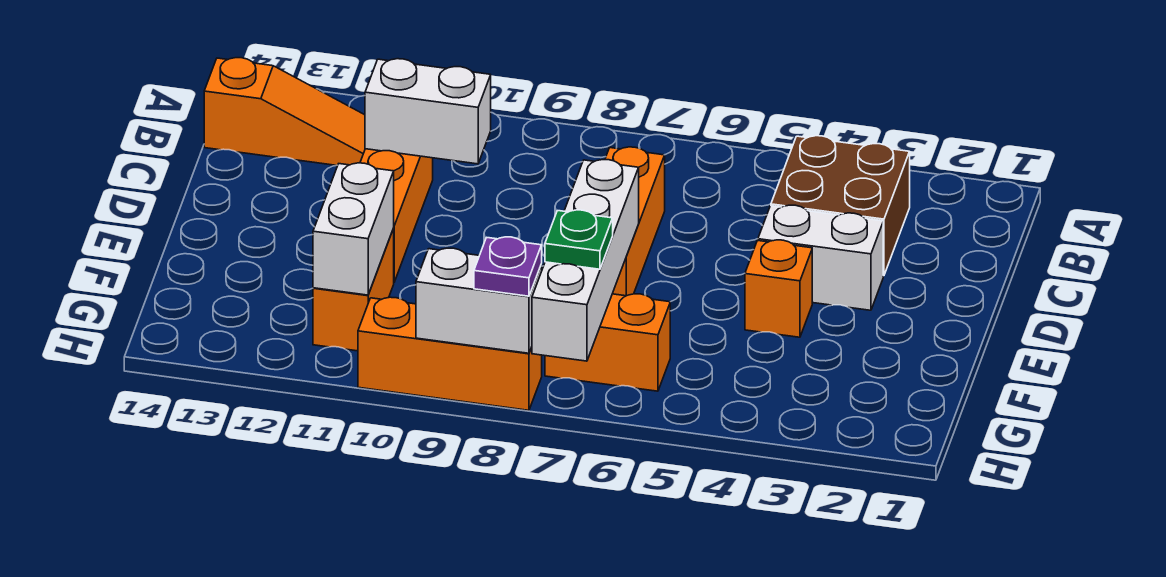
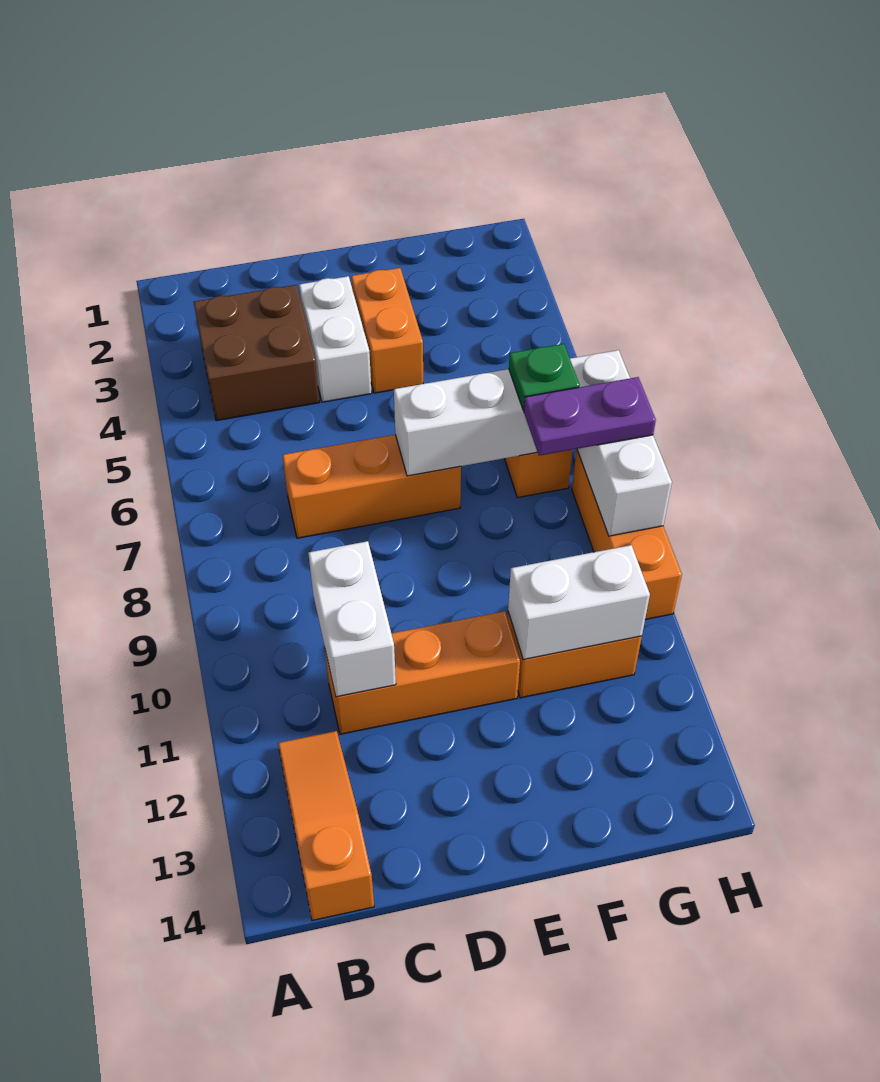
orange brick E4 level 1 -> orange brick E3:E4 level 1
purple plate H8 level 3 -> purple plate G8:H8 level 3

